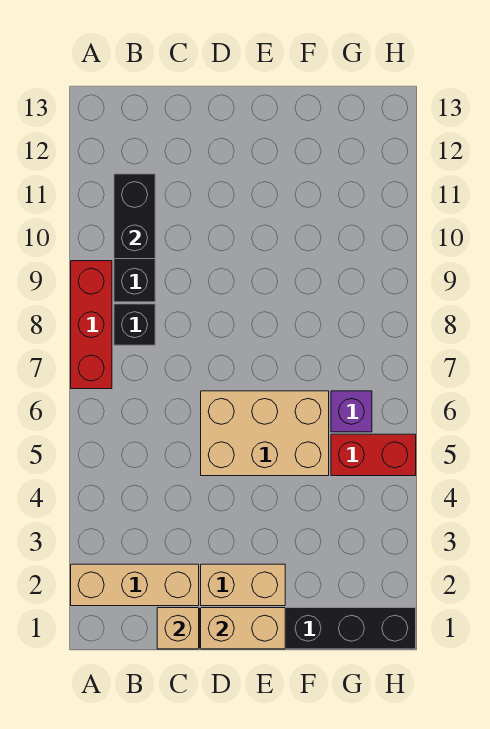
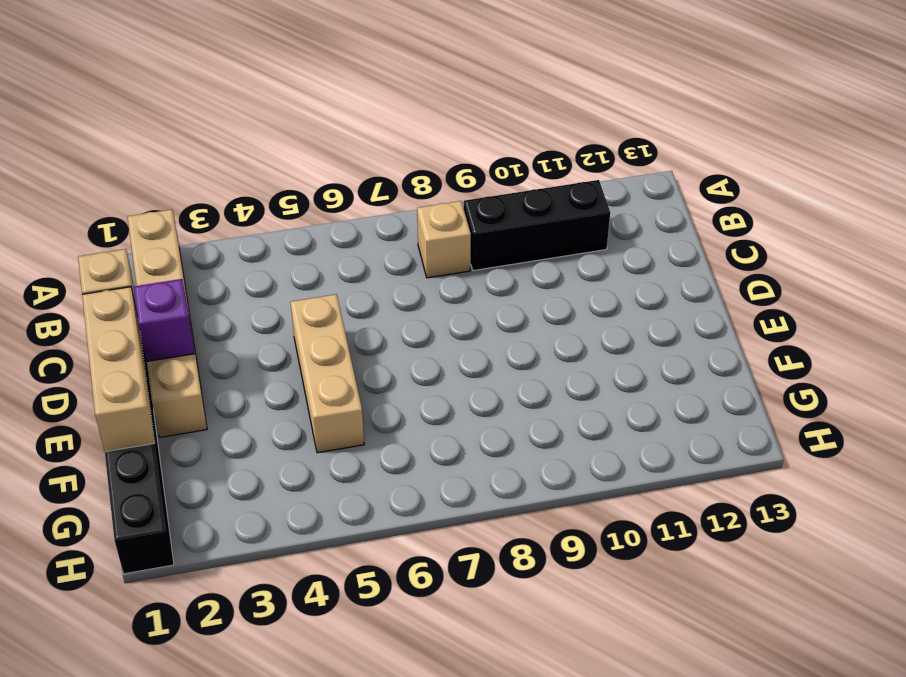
red brick A7:A9 level 1 -> none
black brick B8 level 1 -> tan brick B8 level 1
black brick B10:B11 level 2 -> none
tan brick D1:E1 level 2 -> tan brick D1:F1 level 2
tan brick D5:F6 level 1 -> tan brick D5:F5 level 1
red brick G5:H5 level 1 -> none
purple brick G6 level 1 -> purple brick D2 level 2

